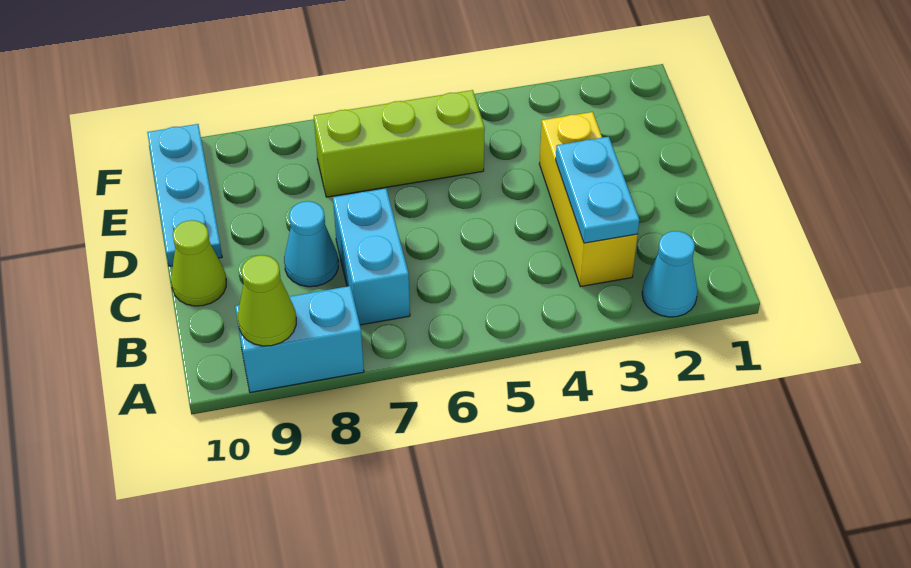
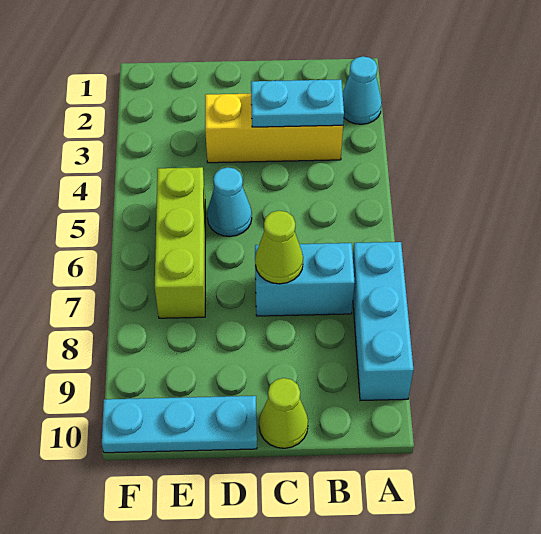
cyan brick A8:A9 level 1 -> cyan brick A7:A9 level 1
lime cone A9 level 2 -> lime cone C7 level 2
cyan cone C8 level 1 -> cyan cone D5 level 1

